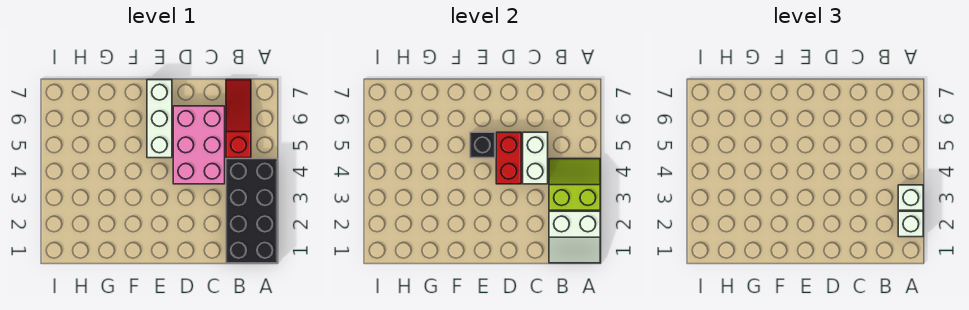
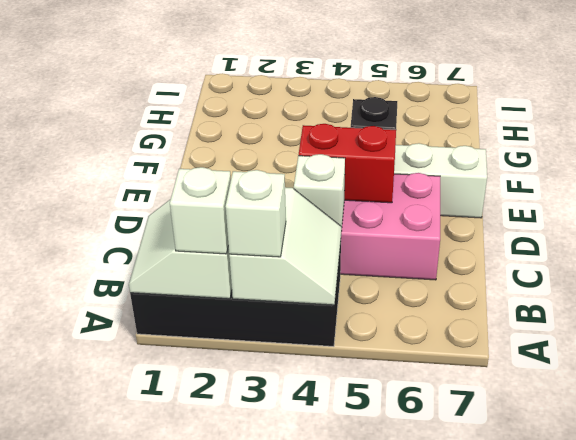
lime slope A3:B4 level 2 top 3 -> white slope A3:B4 level 2 top 3
red slope B5:B7 level 1 top 5 -> none
white brick C4:C5 level 2 -> white brick C4 level 2

